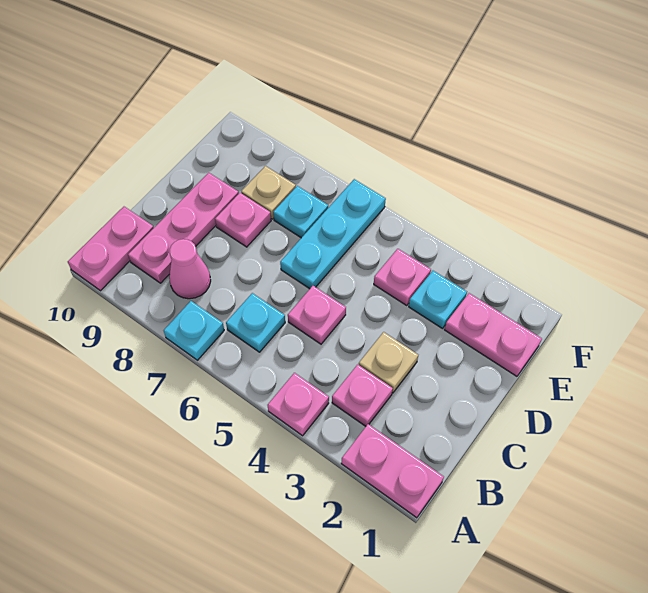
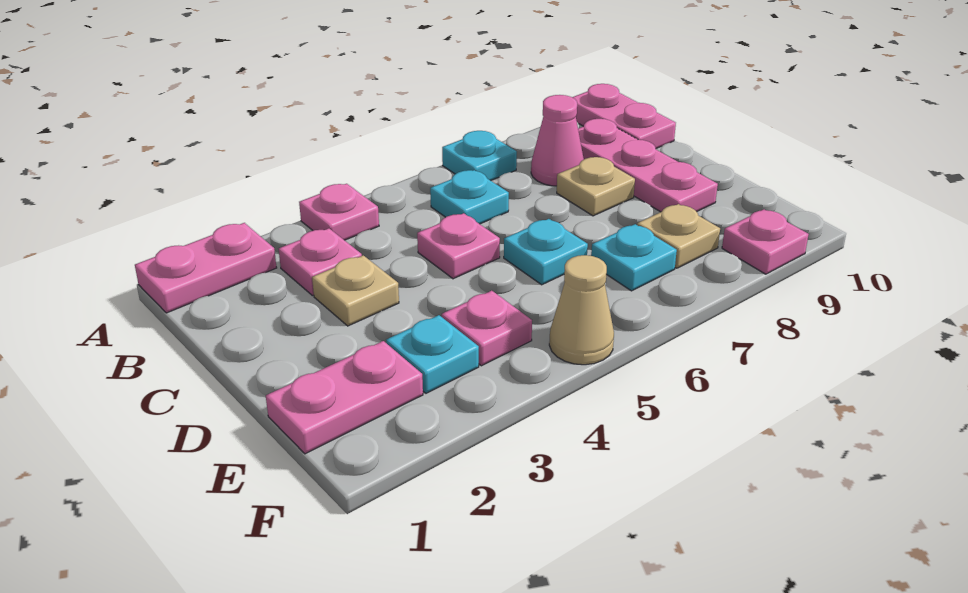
none -> tan plate C8 level 1
cyan plate D6:F6 level 1 -> cyan plate D6 level 1
pink plate D8 level 1 -> pink plate F9 level 1
none -> tan cone F5 level 1

